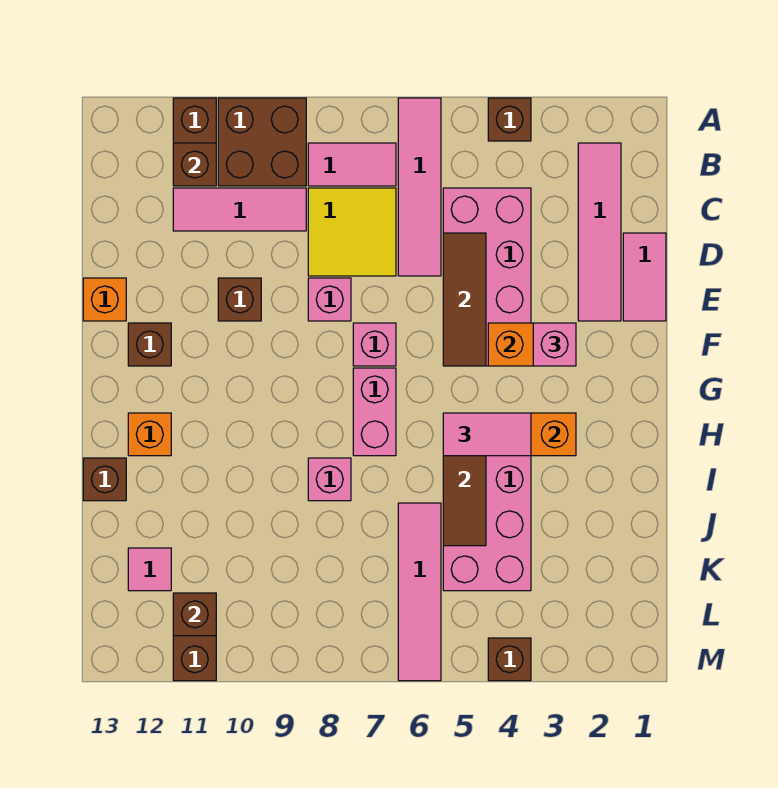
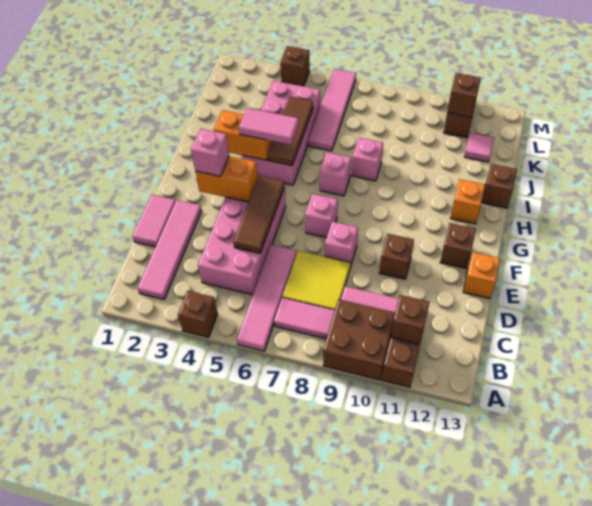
pink brick G7:H7 level 1 -> pink brick H7 level 1

